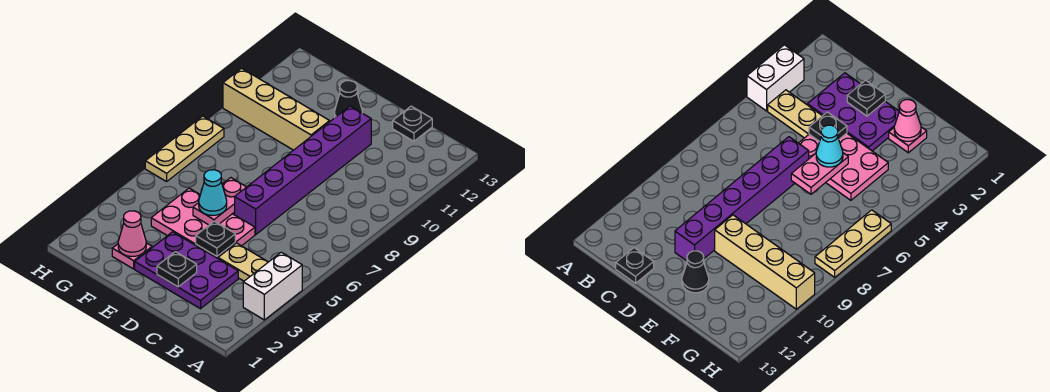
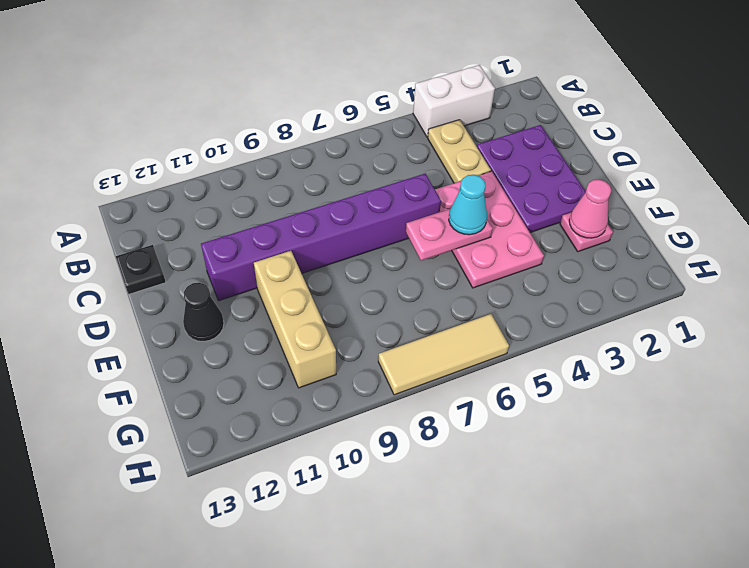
black plate D2 level 2 -> none
black plate D4 level 2 -> none
tan brick E10:H10 level 1 -> tan brick E10:G10 level 1
tan plate H6:H8 level 1 -> tan tile H6:H8 level 1

